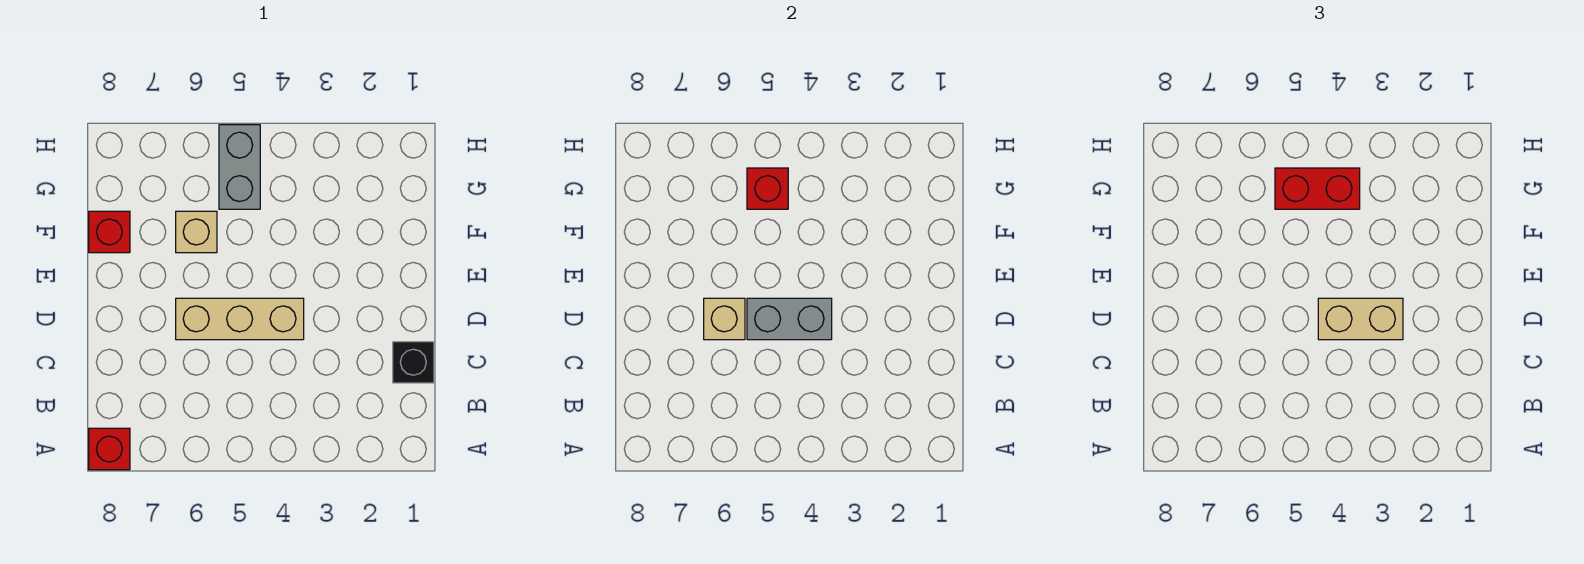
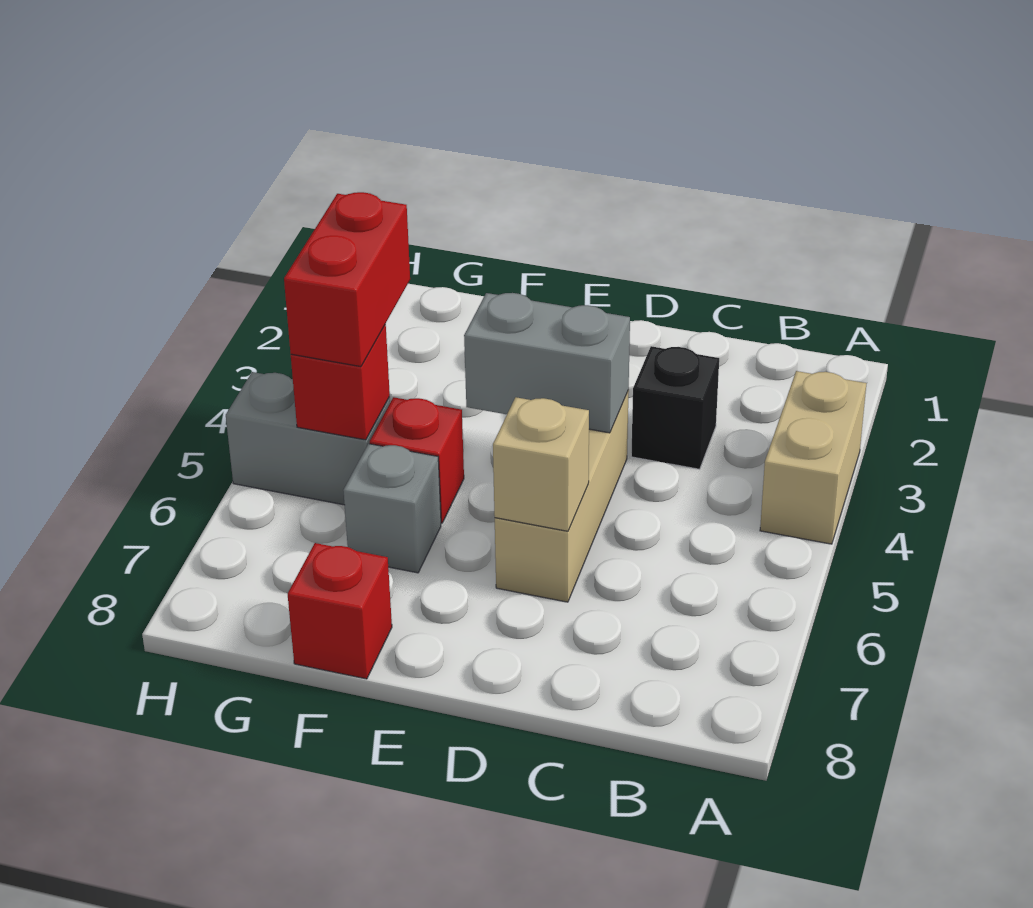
red brick A8 level 1 -> red brick F5 level 1
black brick C1 level 1 -> black brick C3 level 1
tan brick D3:D4 level 3 -> tan brick A3:A4 level 1
grey brick D4:D5 level 2 -> grey brick D4:E4 level 2
tan brick F6 level 1 -> grey brick F6 level 1

